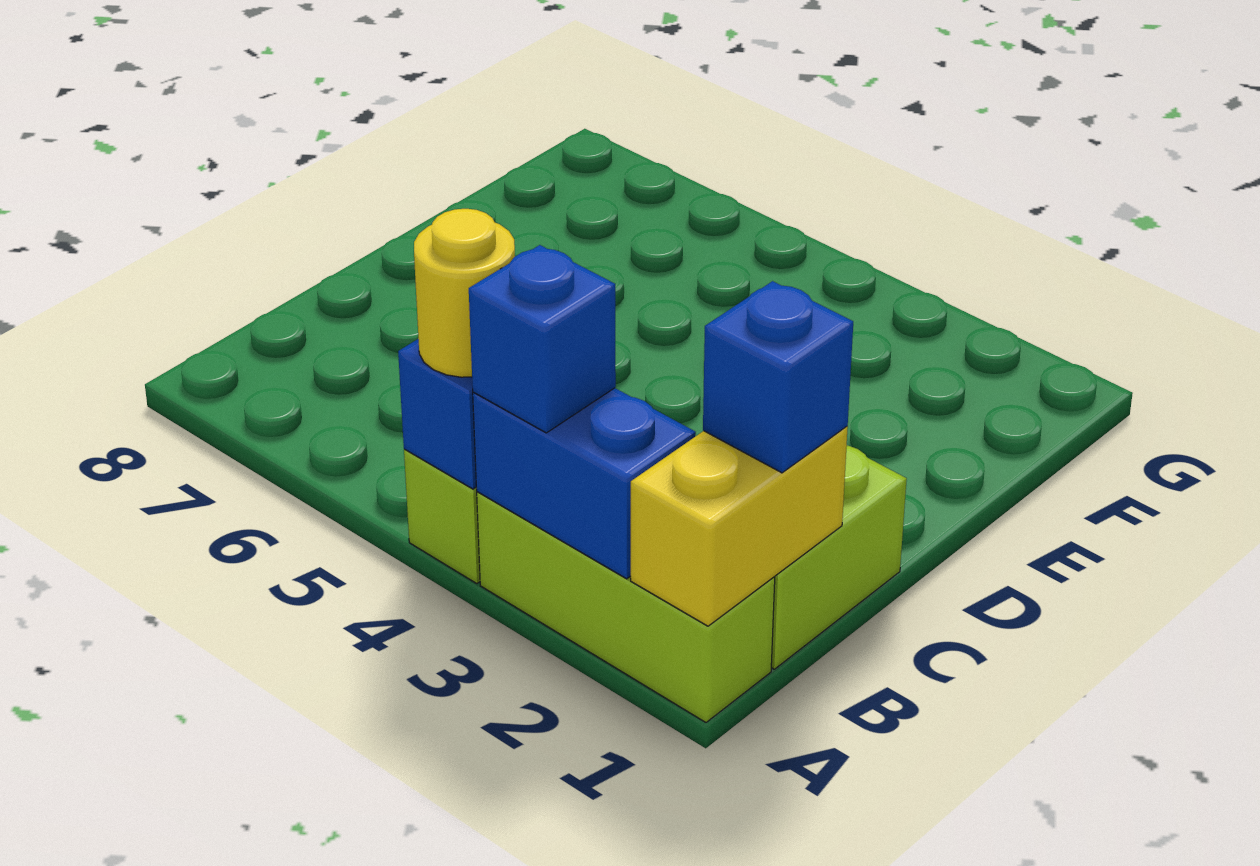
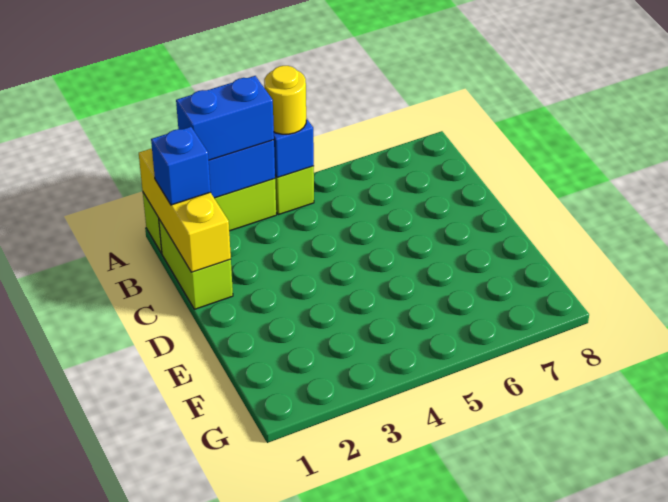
yellow brick A1:B1 level 2 -> yellow brick A1:C1 level 2
blue brick A3 level 3 -> blue brick A2:A3 level 3

